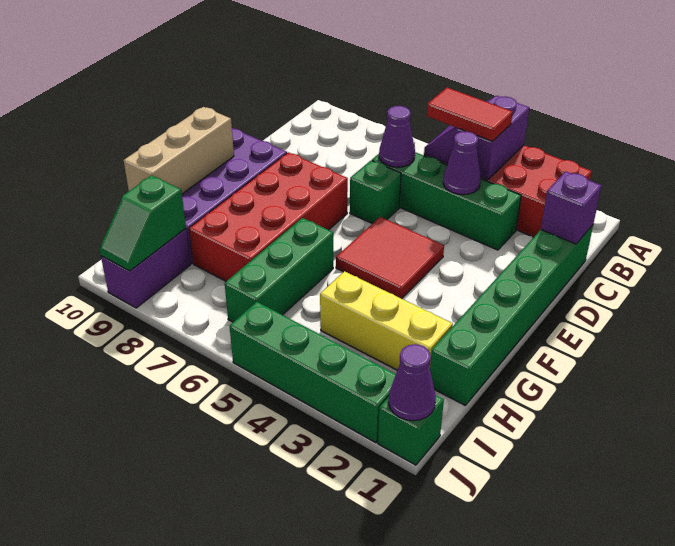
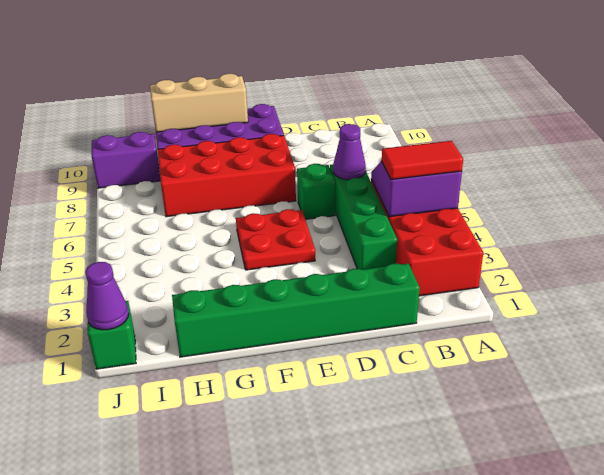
red tile B4:B5 level 3 -> red tile A4:B4 level 3
purple brick C1 level 2 -> none
purple cone C4 level 2 -> none
red tile E4:F5 level 1 -> red plate E4:F5 level 1
green brick G6:I6 level 1 -> none
yellow brick H2:H4 level 1 -> none
green slope I9:J9 level 2 top I -> none
green brick J2:J5 level 1 -> none

